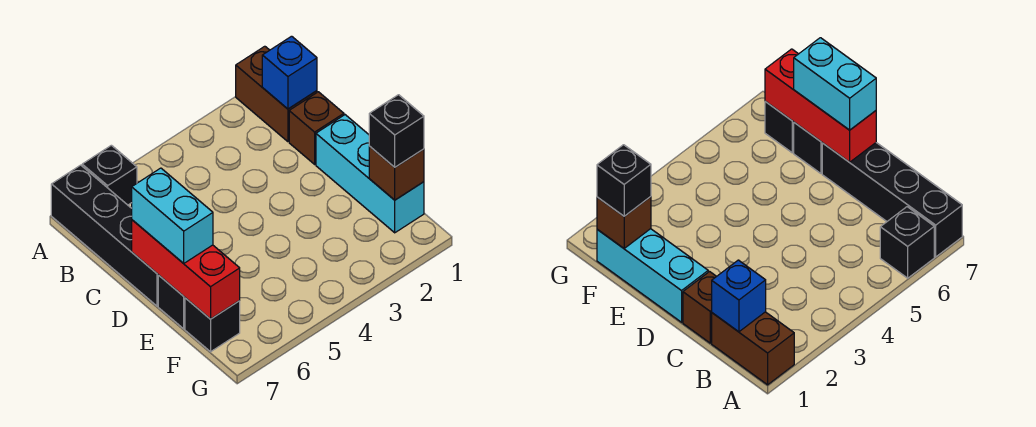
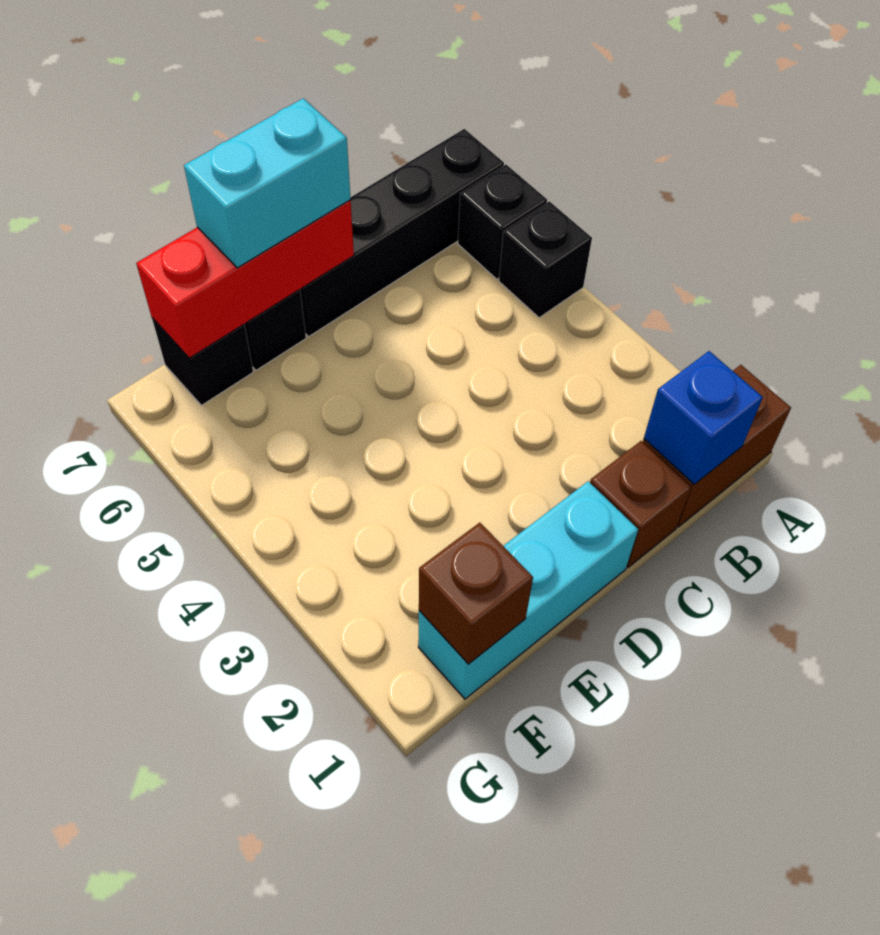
black brick F1 level 3 -> black brick A5 level 1

